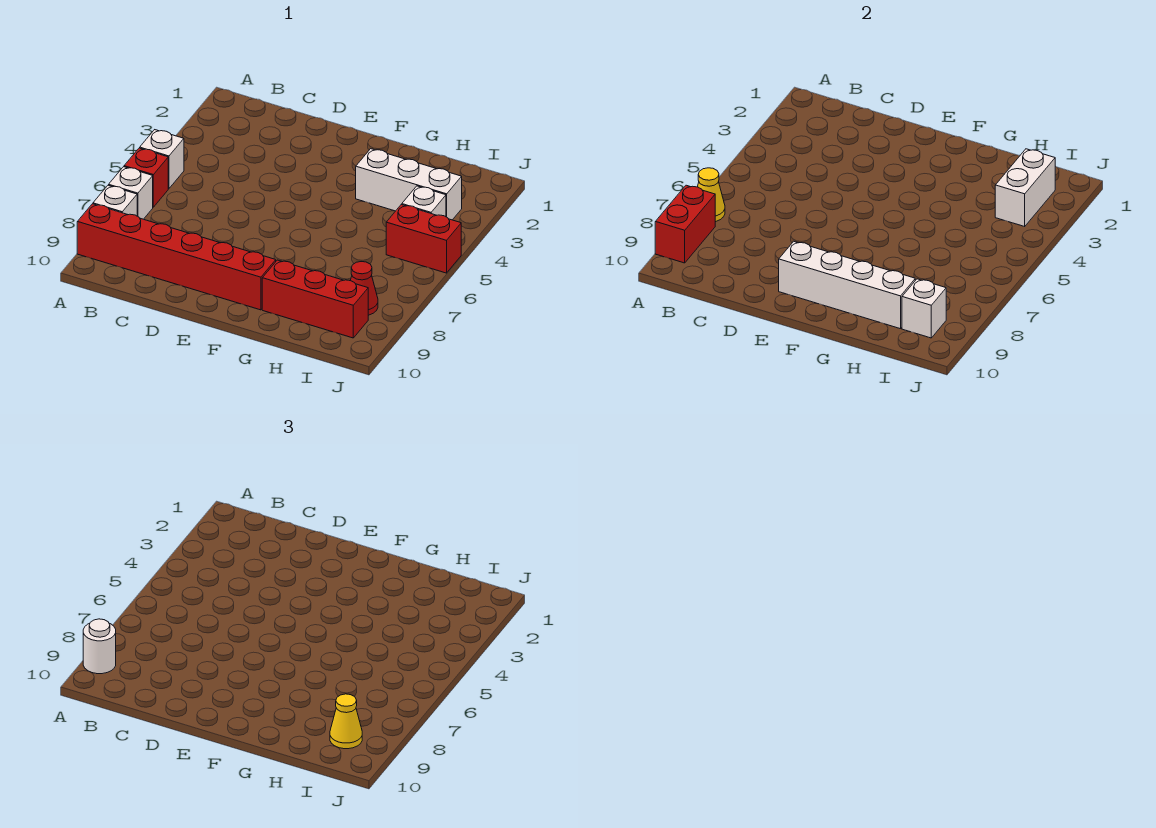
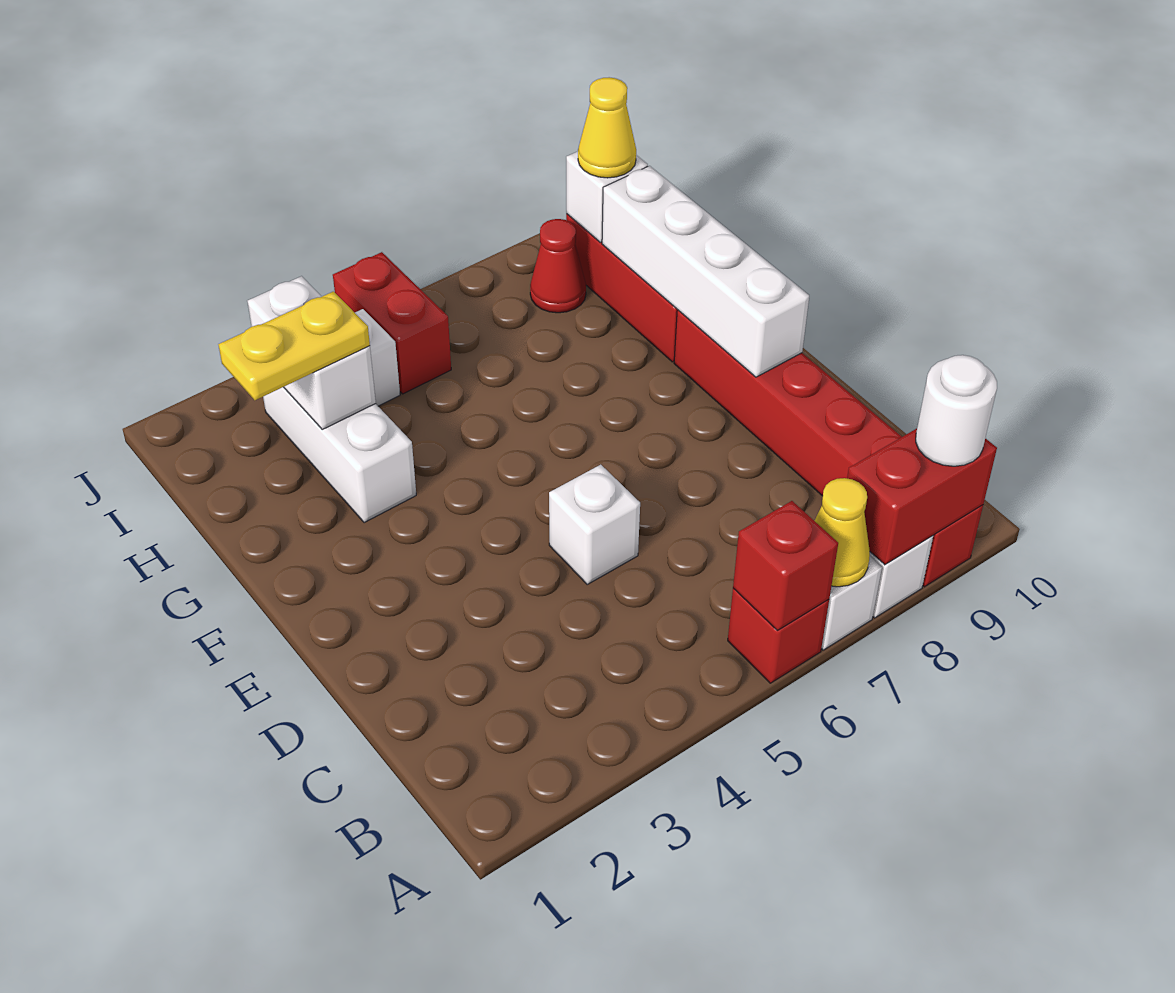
white brick A5 level 1 -> white brick D5 level 1
none -> red brick A6 level 2
none -> yellow plate H2:H3 level 3
white brick I2:I3 level 2 -> white brick H3:I3 level 2

